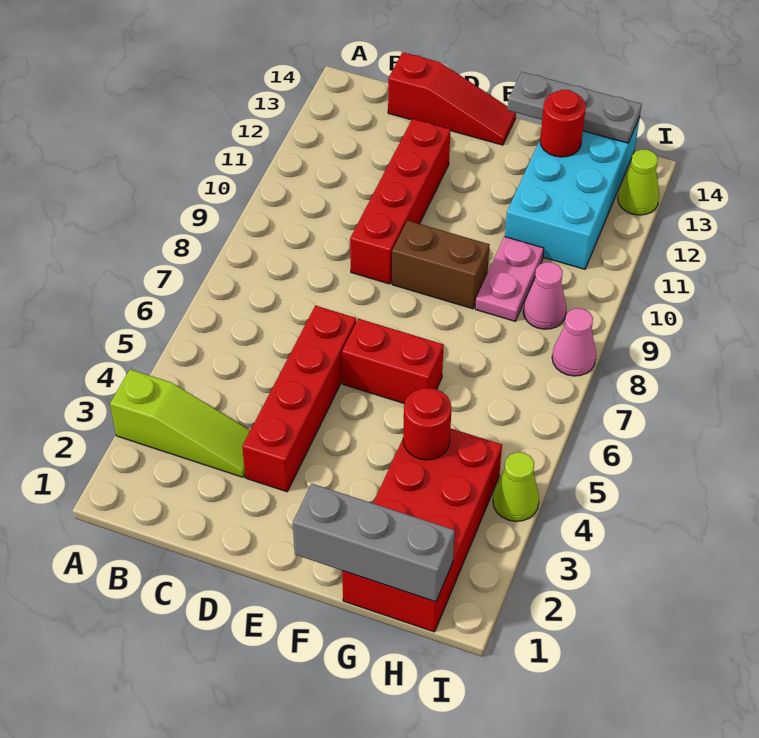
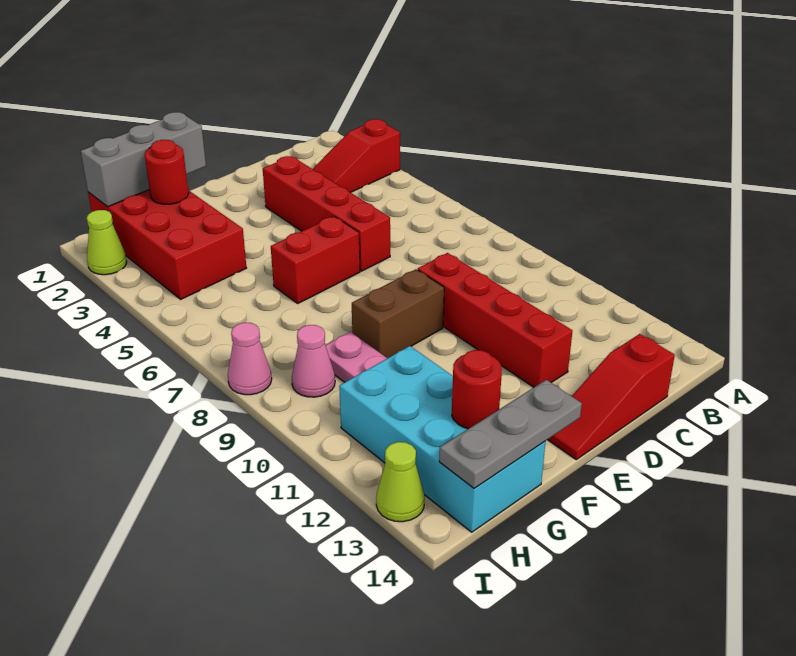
lime slope A3:C3 level 1 top A -> red slope A3:C3 level 1 top A
red round brick G4 level 2 -> red round brick G2 level 2
lime cone I4 level 1 -> lime cone I2 level 1

